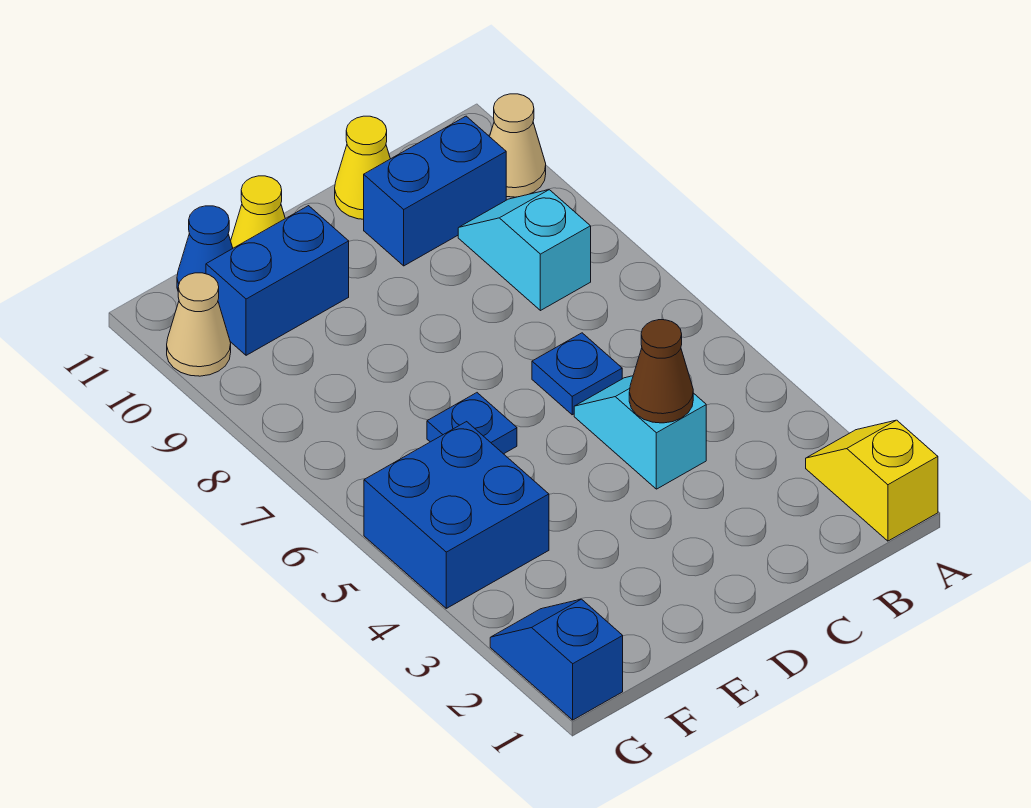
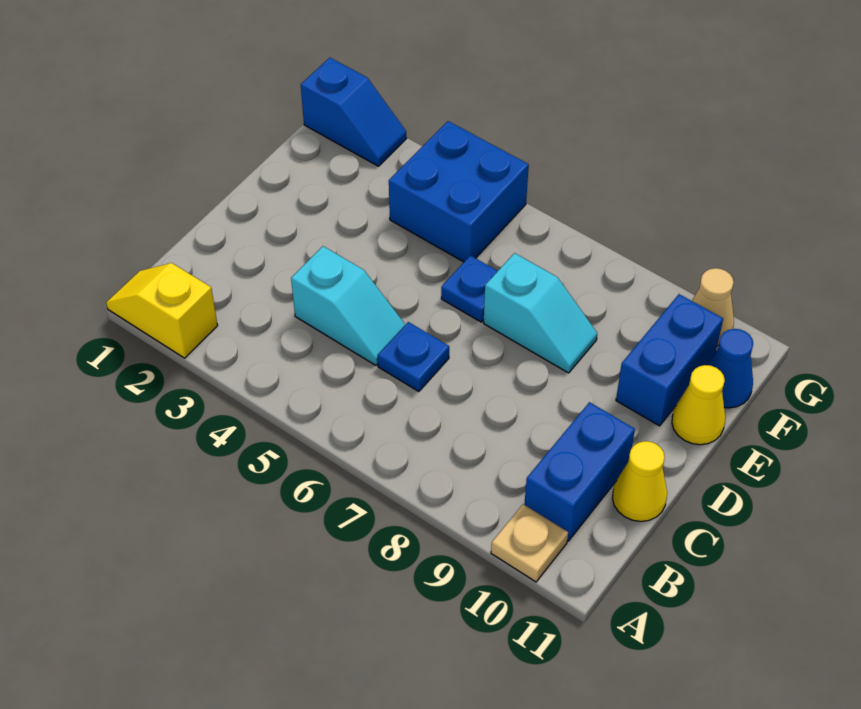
yellow slope A1:A2 level 1 top 1 -> yellow slope A1:A2 level 1 top 2
tan cone A10 level 1 -> tan plate A10 level 1
cyan slope B8:B9 level 1 top 8 -> cyan slope E7:E8 level 1 top 7
brown cone C4 level 2 -> none

